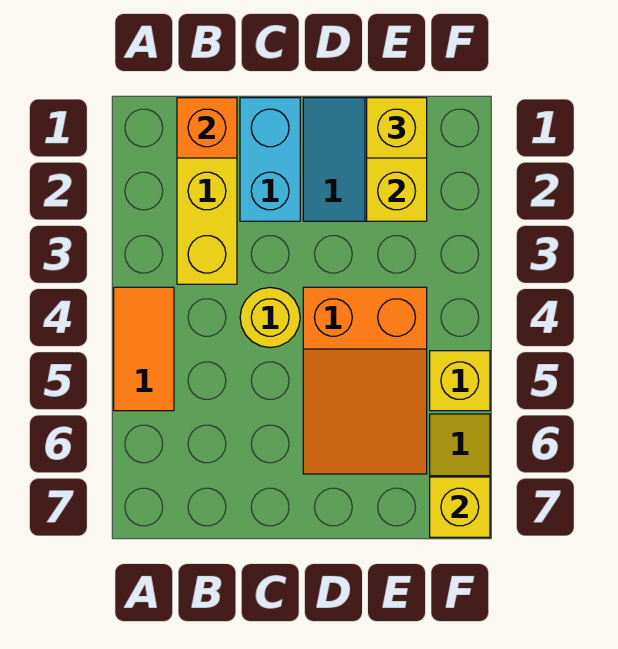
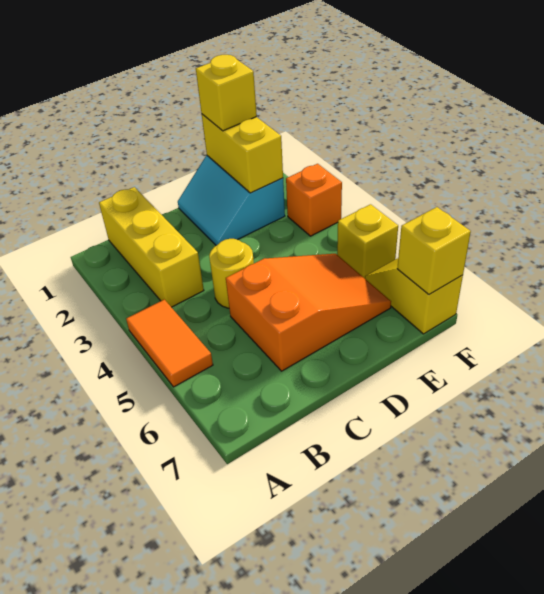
orange brick B1 level 2 -> orange brick F3 level 1
cyan brick C1:C2 level 1 -> none
orange slope D4:E6 level 1 top 4 -> orange slope C5:E6 level 1 top C

